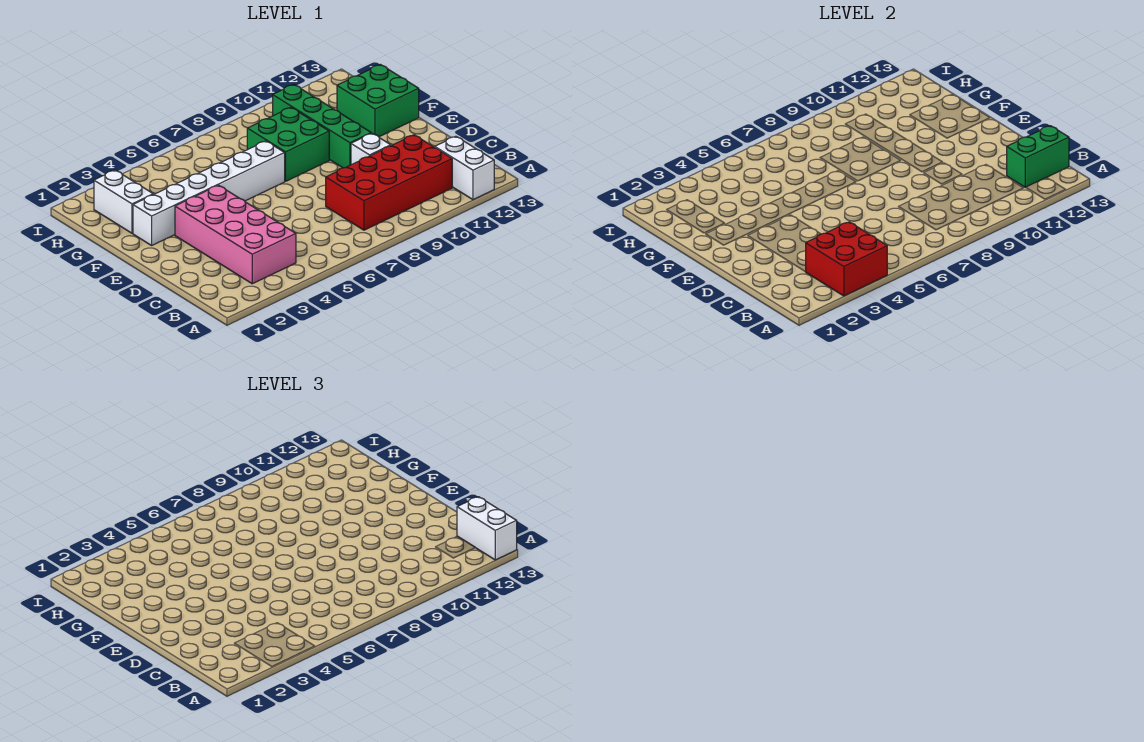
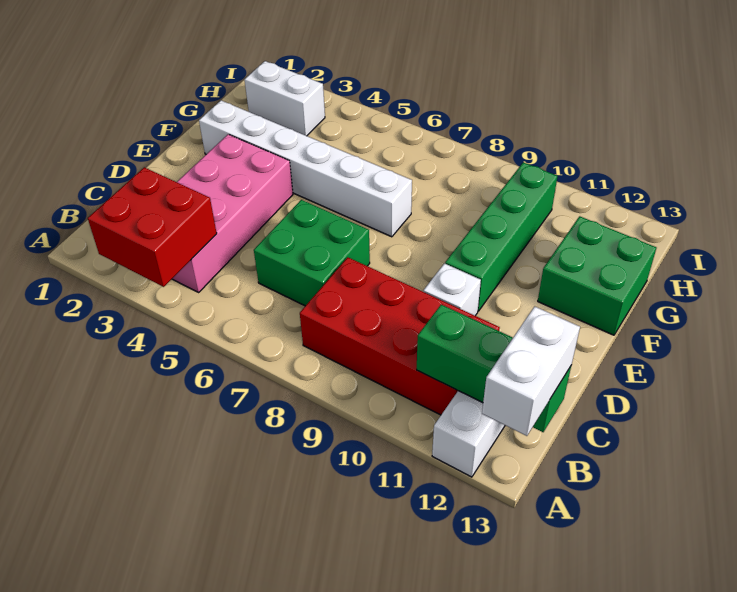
green brick B12:B13 level 2 -> green brick B11:B13 level 2
green brick F8:G9 level 1 -> green brick C6:D7 level 1
white brick G2:H2 level 1 -> white brick H2:H3 level 1

